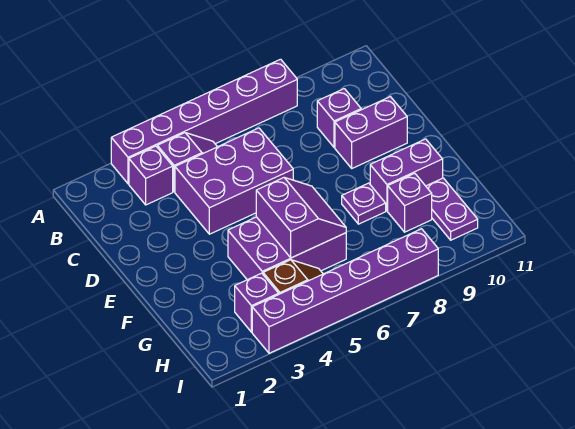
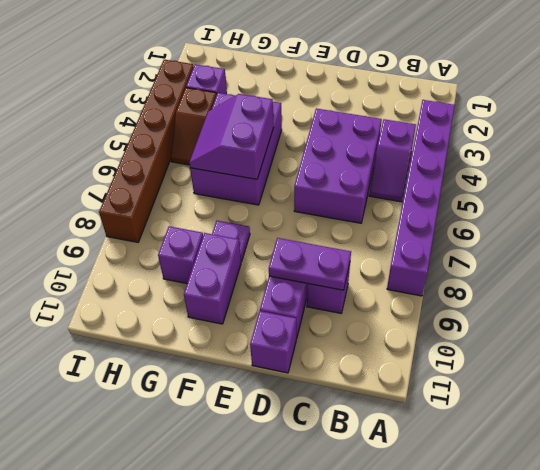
purple brick B3 level 1 -> purple brick D11 level 1
purple slope F5:G6 level 2 top 5 -> purple slope F5:G6 level 2 top F
purple plate G10:H10 level 1 -> purple plate C9:D9 level 2
purple brick I3:I8 level 1 -> brown brick I3:I8 level 1

